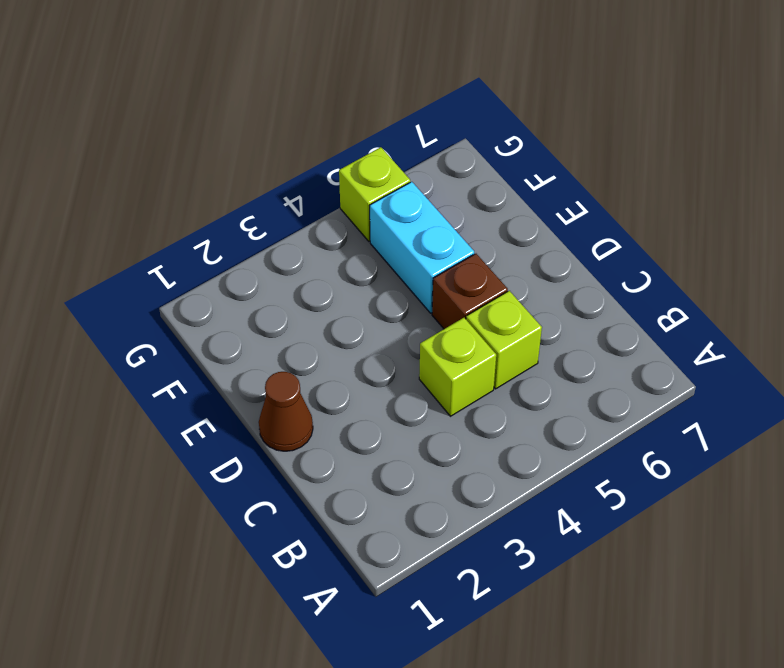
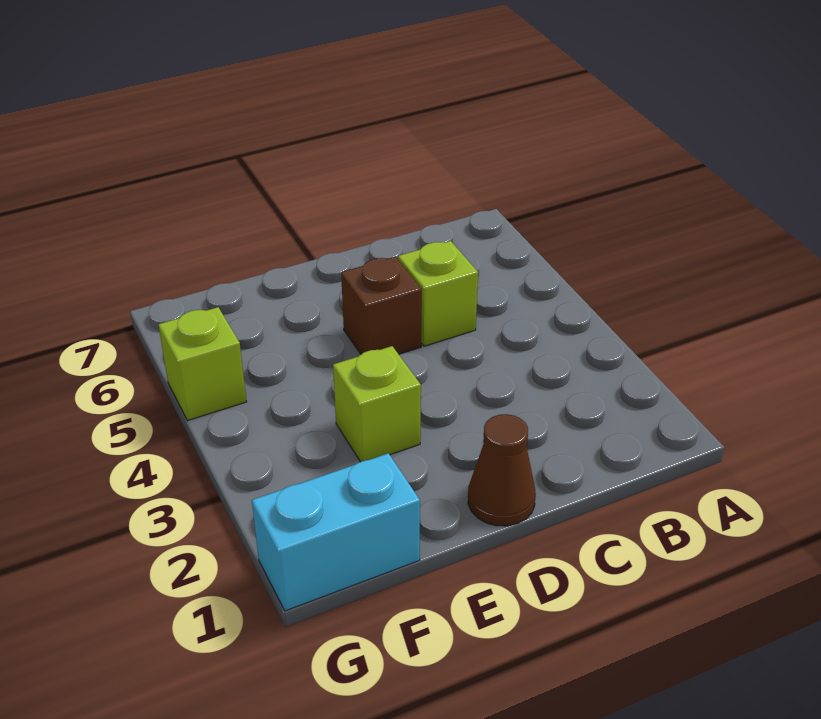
lime brick C4 level 1 -> lime brick E3 level 1
cyan brick E5:F5 level 1 -> cyan brick F1:G1 level 1

